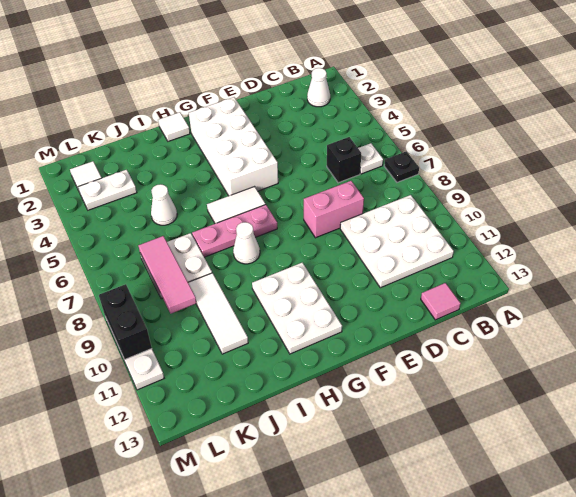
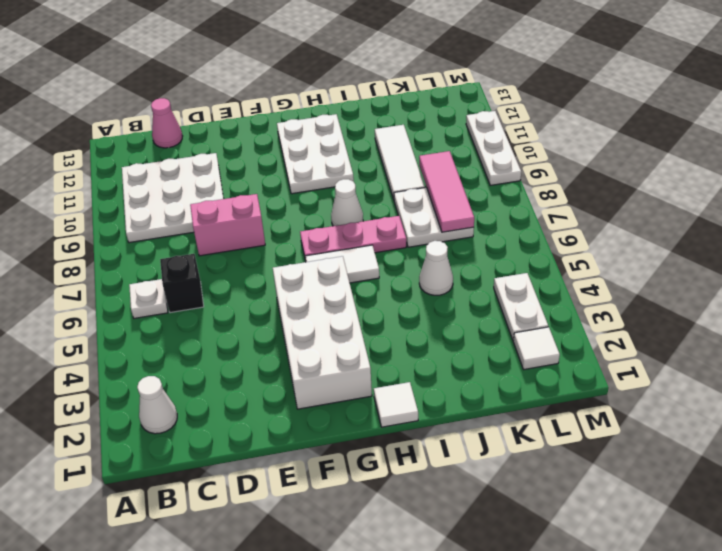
black plate A7 level 1 -> none
pink tile C13 level 1 -> pink cone C13 level 1
white plate K3:L3 level 1 -> white plate L3:L4 level 1
black brick M9:M10 level 2 -> none

